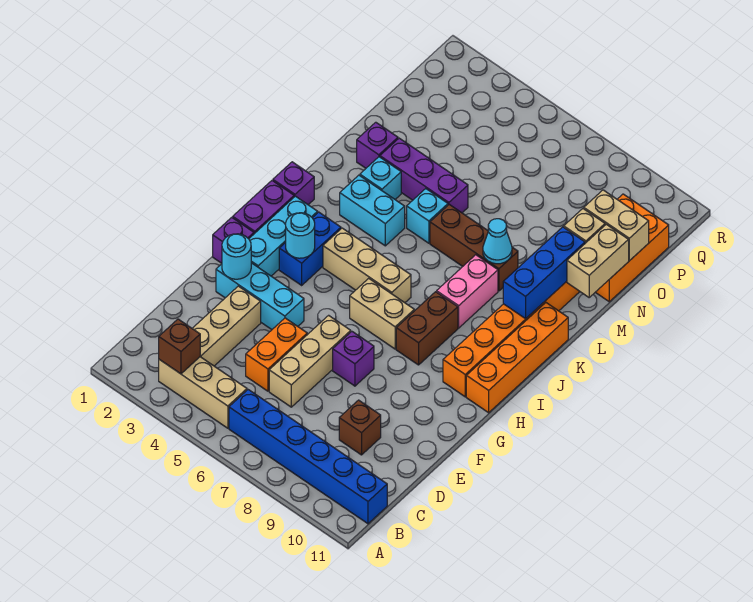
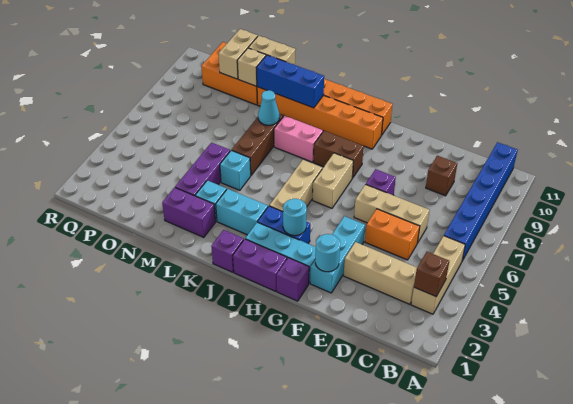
cyan brick K3:K4 level 1 -> cyan brick J3:K3 level 1
purple brick M2 level 1 -> purple brick L2:M2 level 1

